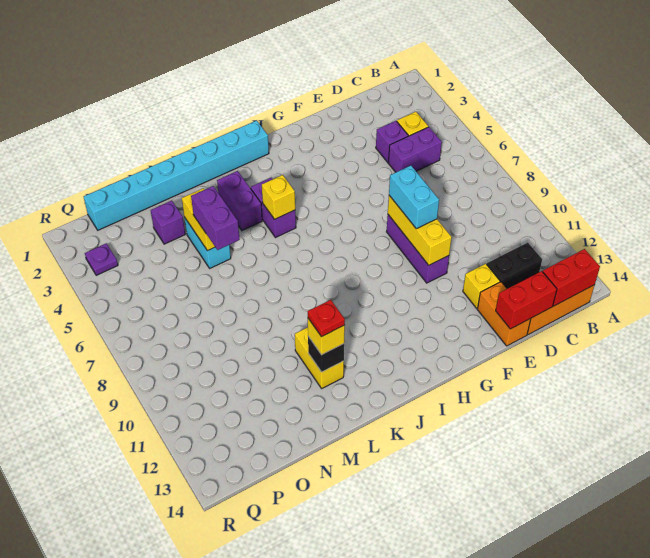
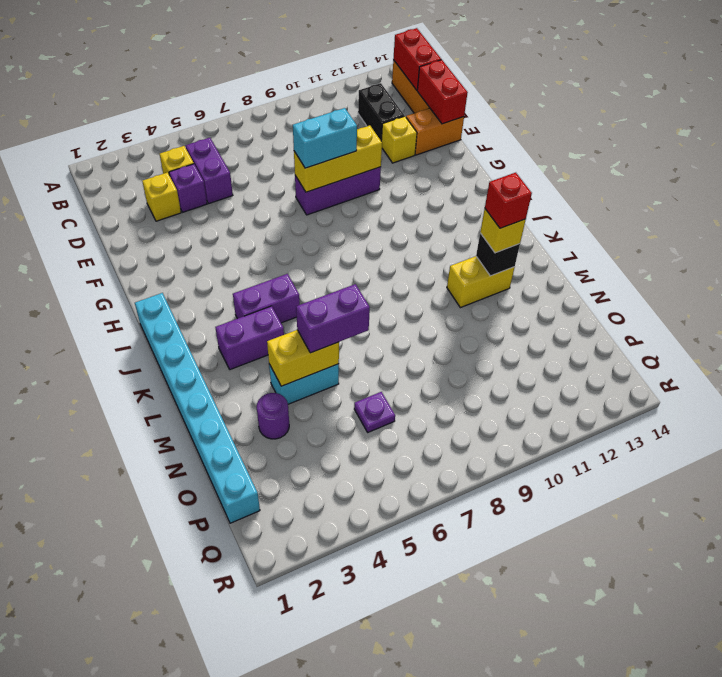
yellow brick J5 level 2 -> yellow brick D3 level 1
red plate L12 level 4 -> red brick L12 level 4
purple brick N3 level 1 -> purple round brick N3 level 1
purple plate Q3 level 1 -> purple plate O6 level 1

